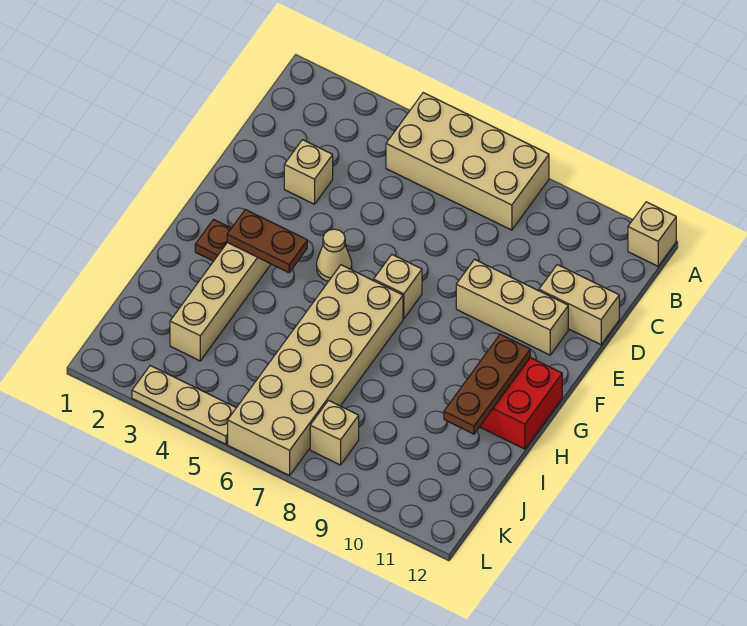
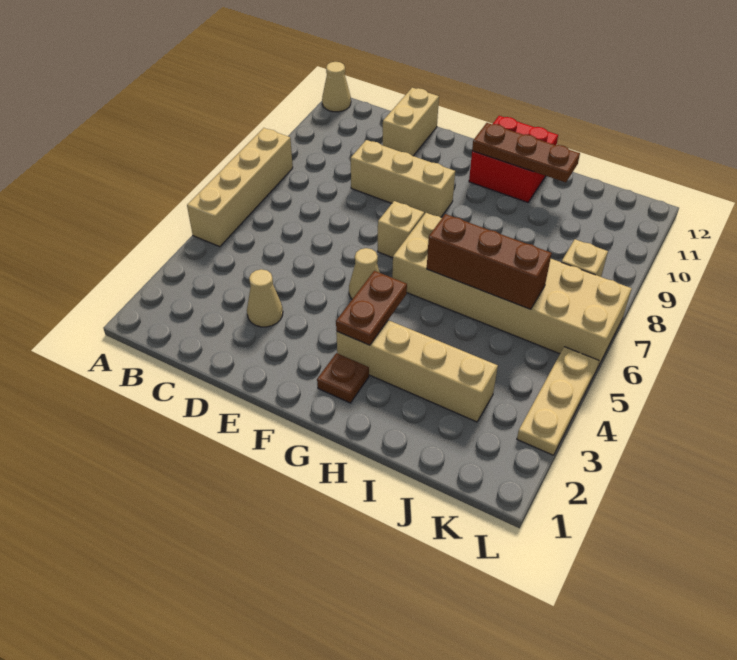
tan brick A5:B8 level 1 -> tan brick A5:A8 level 1
tan brick A12 level 1 -> tan cone A12 level 1
tan brick D3 level 1 -> tan cone D3 level 1
tan brick E9:E11 level 1 -> tan brick D9:F9 level 1
none -> brown brick H6:J6 level 2

